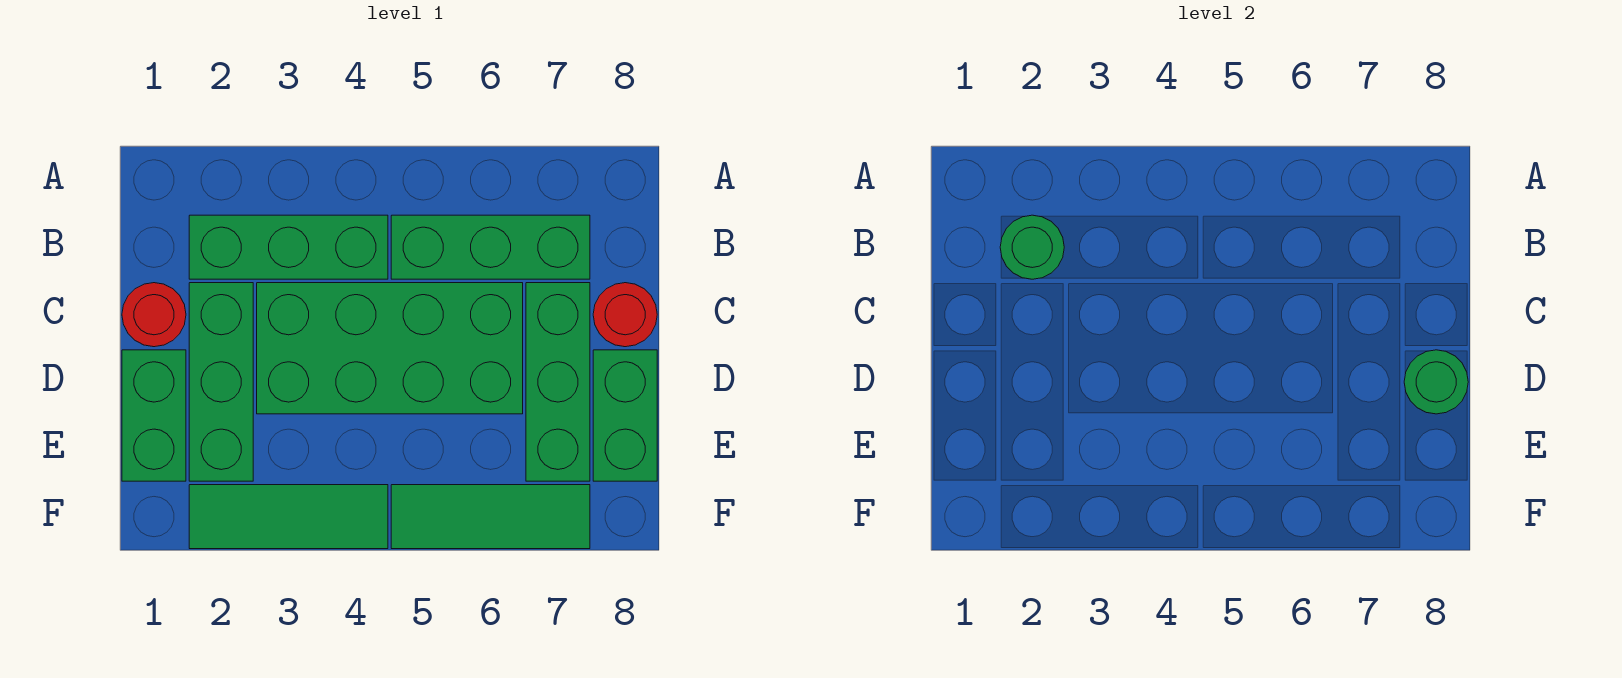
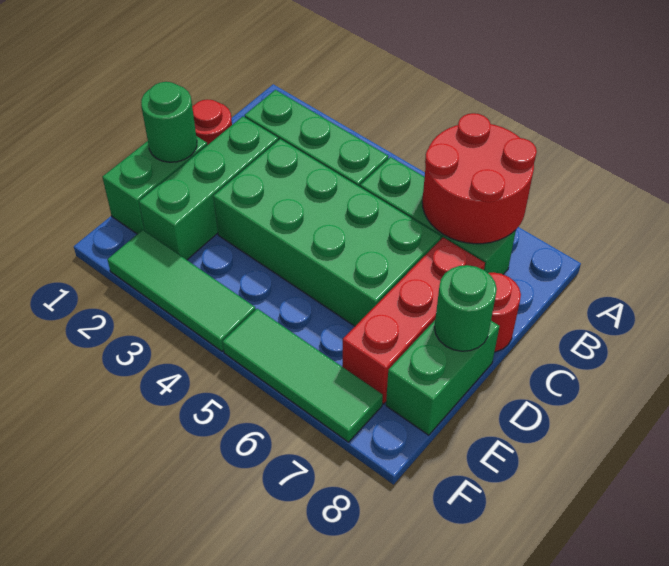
none -> red round brick A6:B7 level 2
green round brick B2 level 2 -> green round brick D1 level 2
green brick C7:E7 level 1 -> red brick C7:E7 level 1

